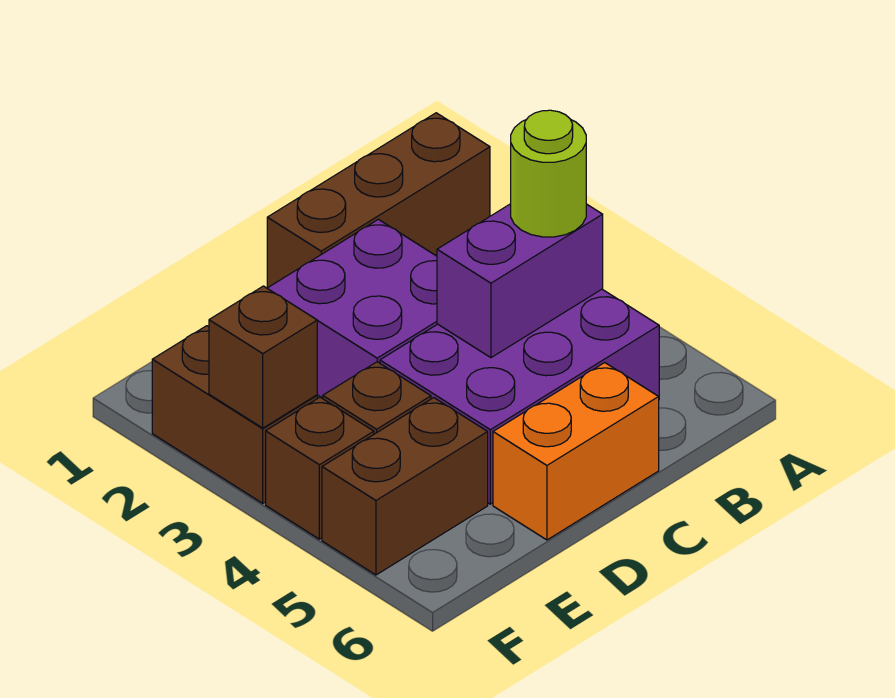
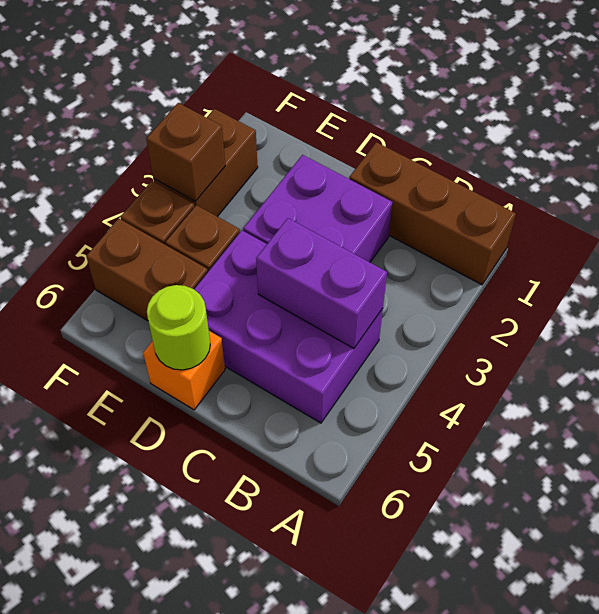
lime round brick B4 level 3 -> lime round brick D6 level 2
orange brick C6:D6 level 1 -> orange brick D6 level 1

